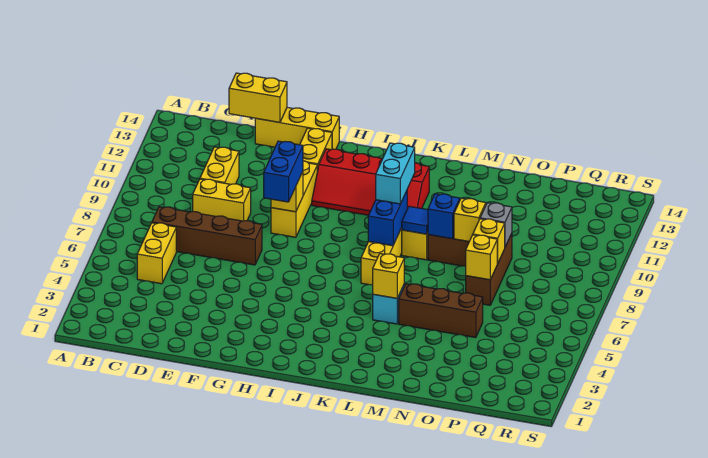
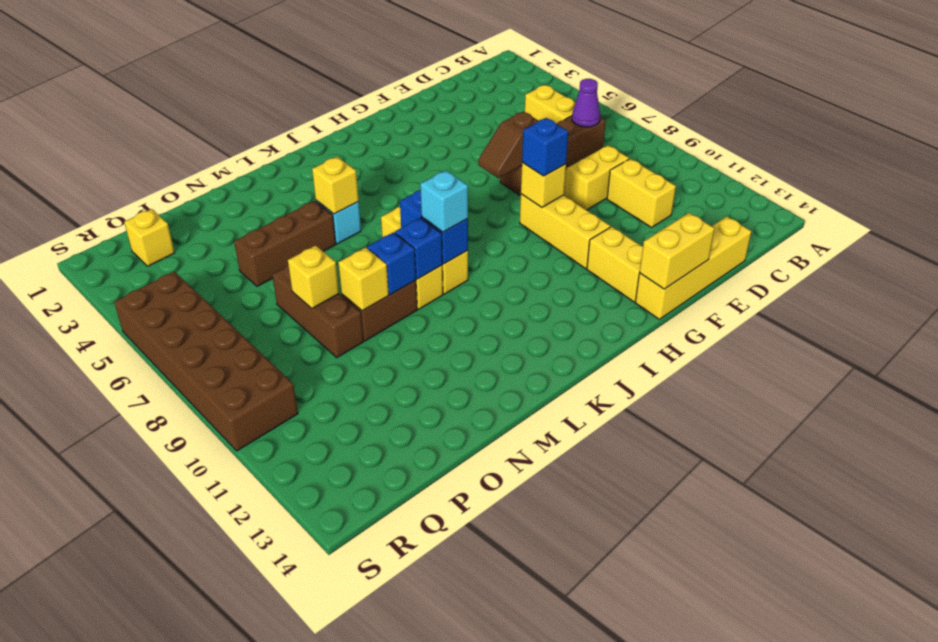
none -> purple cone C7 level 2
yellow brick D14:E14 level 2 -> yellow brick F14:G14 level 2
yellow brick E14:G14 level 1 -> yellow brick D14:G14 level 1
none -> brown slope F7:G7 level 2 top F
blue brick G8:G9 level 3 -> blue brick G9 level 3
red slope H11:K12 level 1 top 12 -> none
cyan brick K9:K10 level 3 -> cyan brick K9 level 3
blue tile L9 level 2 -> blue brick L9 level 2
yellow brick O7 level 2 -> yellow brick Q2 level 1
grey brick O9 level 2 -> none
none -> brown brick R5:S10 level 1

